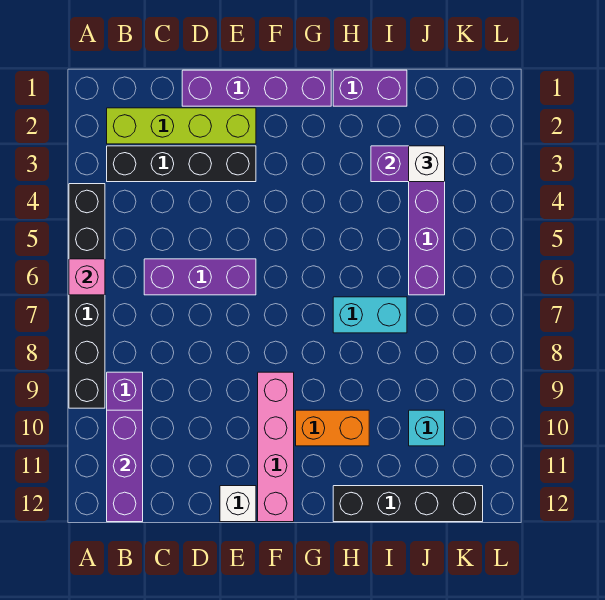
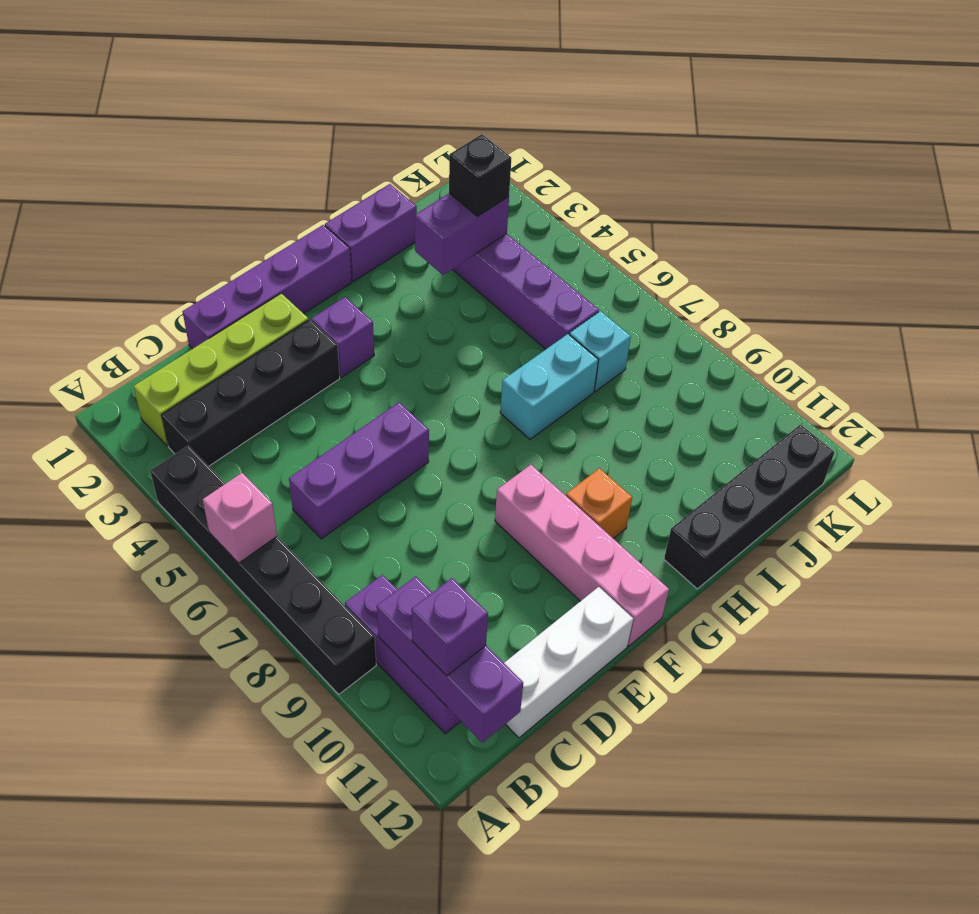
none -> purple brick B11 level 3
white brick E12 level 1 -> white brick C12:E12 level 1
none -> purple brick F3 level 1
orange brick G10:H10 level 1 -> orange brick G10 level 1
white brick J3 level 3 -> black brick J3 level 3
cyan brick J10 level 1 -> cyan brick J7 level 1

